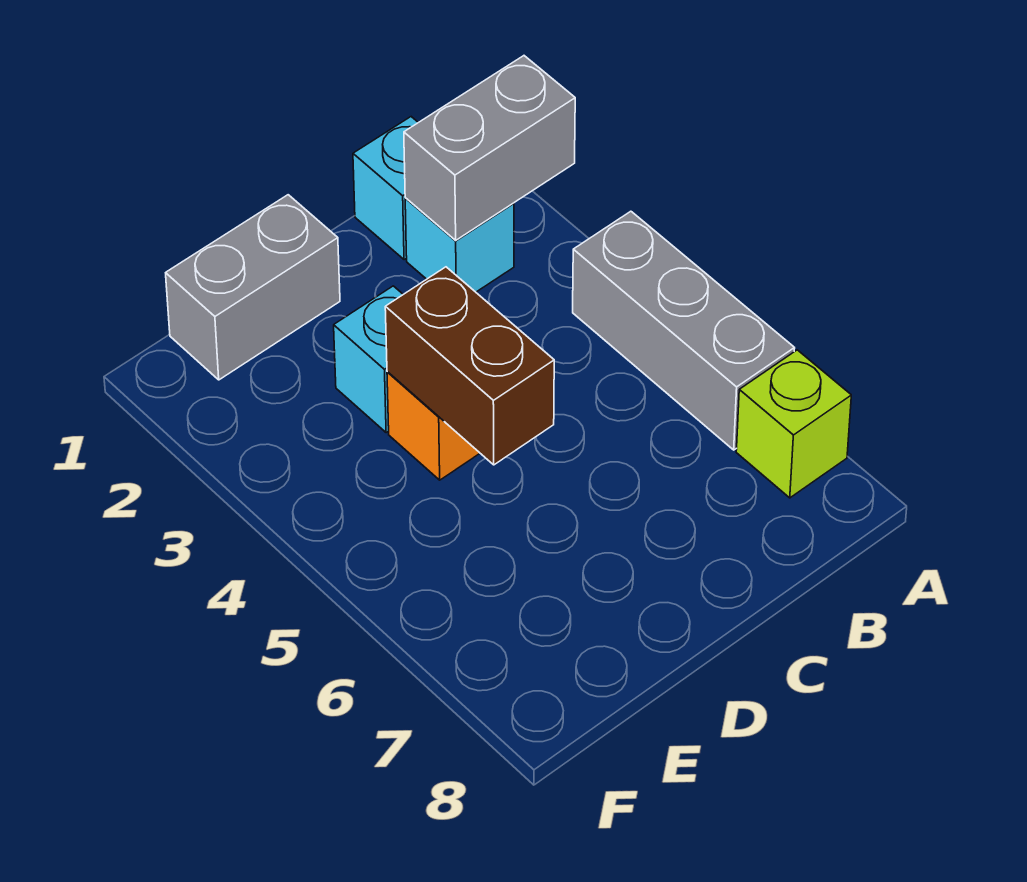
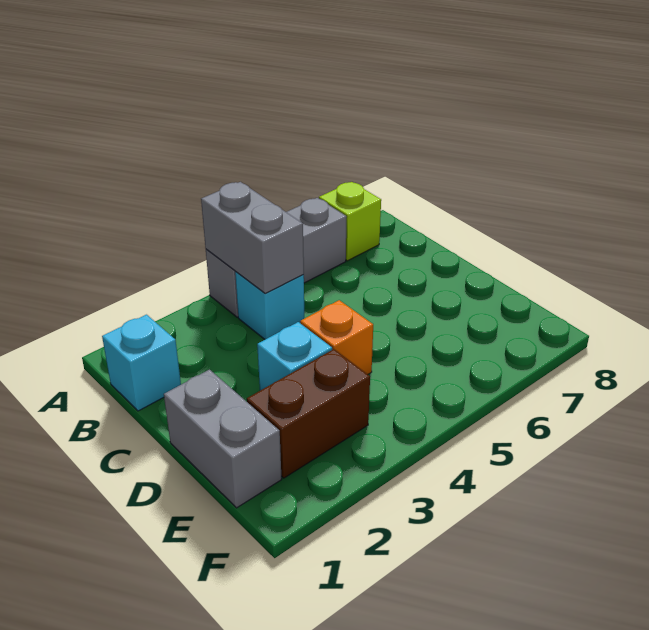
grey brick A2:B2 level 2 -> grey brick A4:B4 level 2
cyan brick B2 level 1 -> cyan brick B4 level 1
brown brick D4:D5 level 2 -> brown brick E2:E3 level 1

